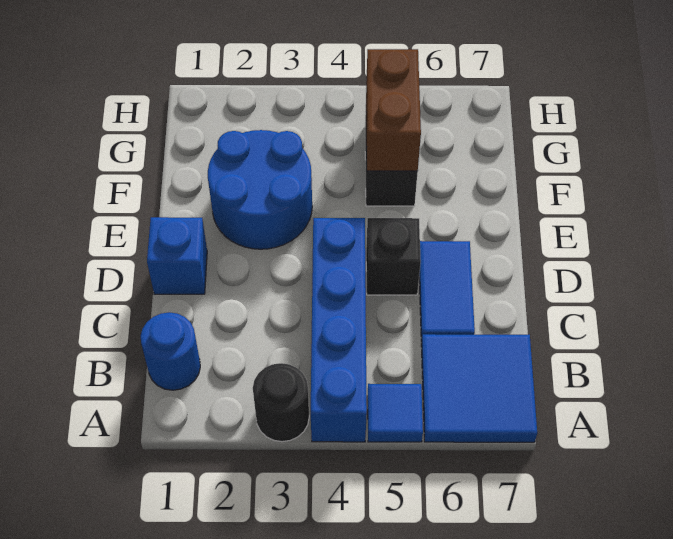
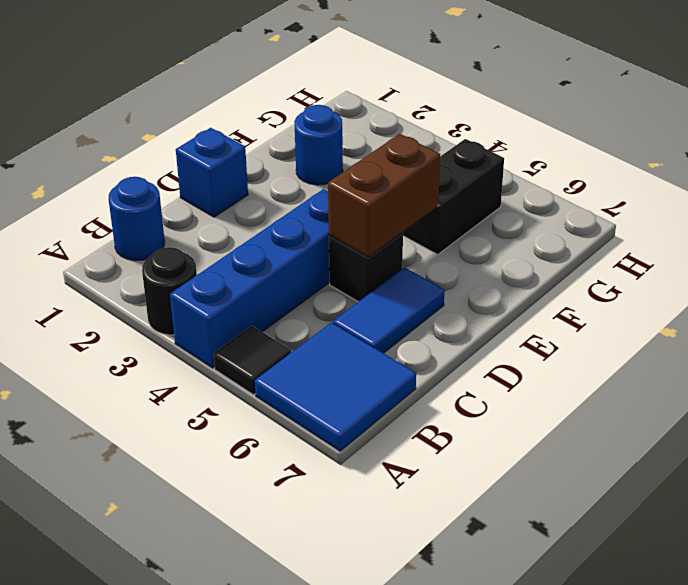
blue tile A5 level 1 -> black tile A5 level 1
blue round brick E2:F3 level 1 -> blue round brick F2 level 1
brown brick F5:G5 level 2 -> brown brick D5:E5 level 2

